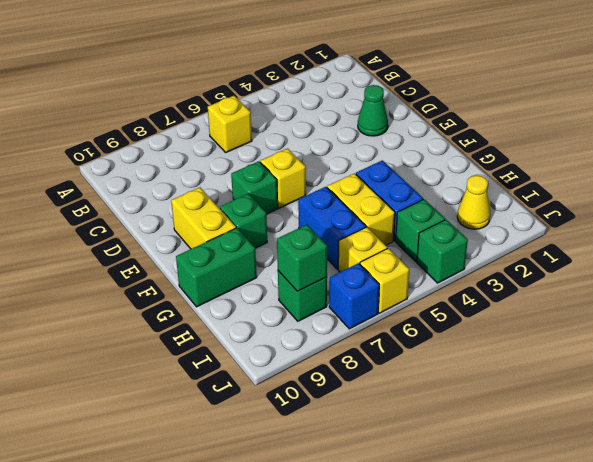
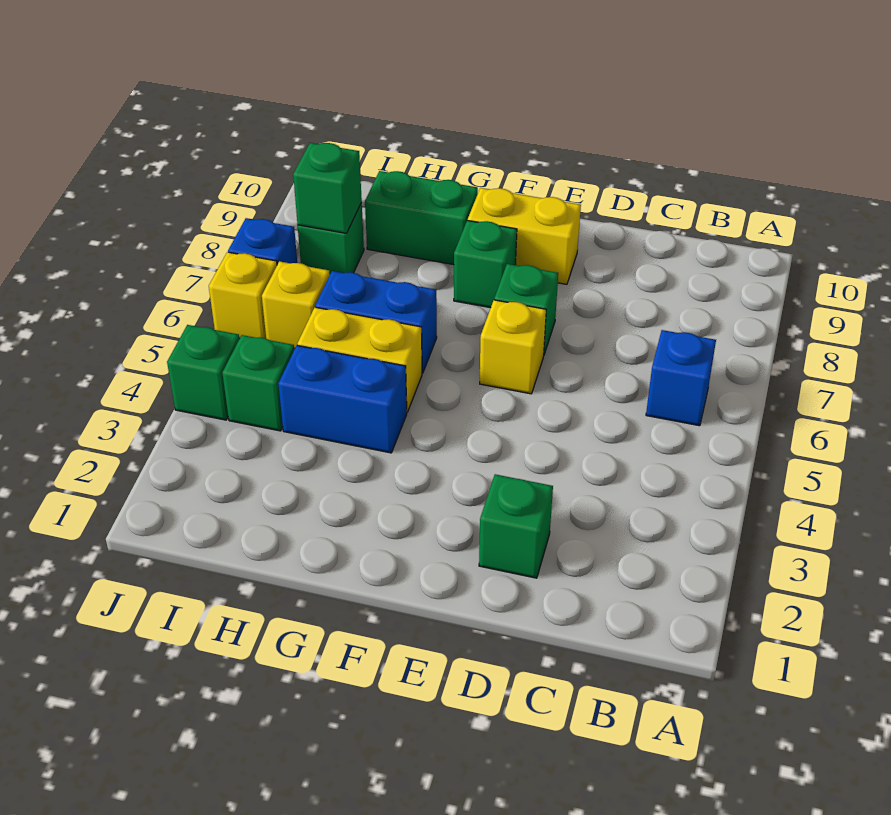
yellow brick B6 level 1 -> blue brick B6 level 1
green cone D2 level 1 -> green brick D2 level 1
green brick G9:G10 level 1 -> green brick G9:H9 level 1
yellow cone I2 level 1 -> none

